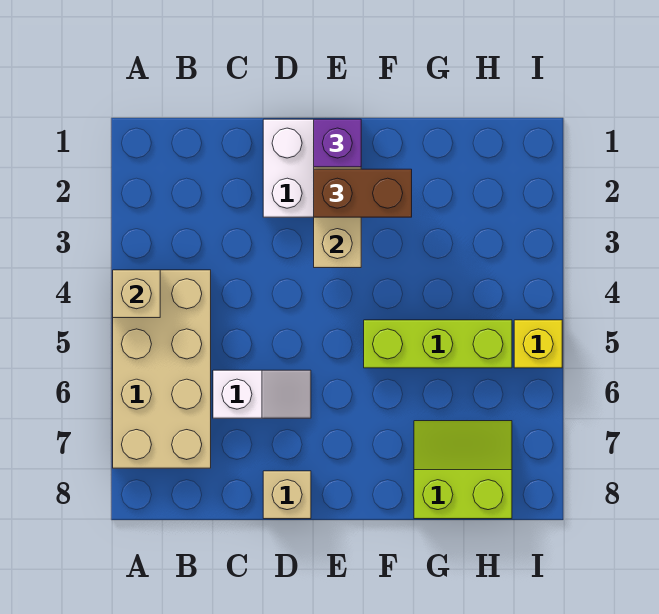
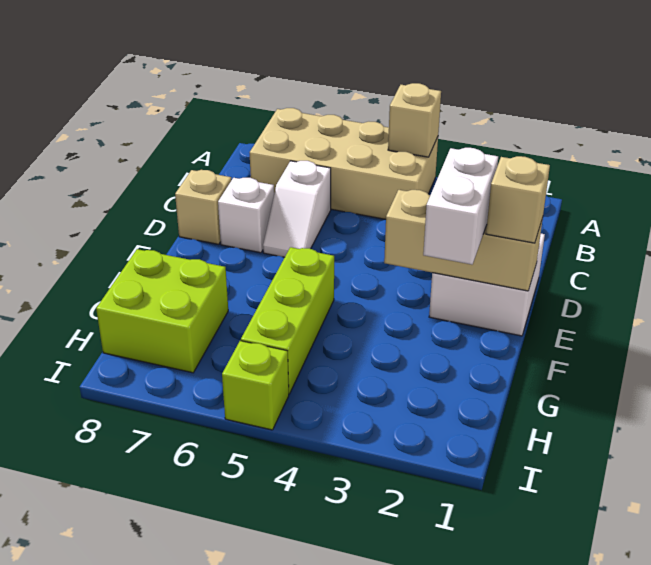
none -> white brick D7 level 1
purple brick E1 level 3 -> tan brick E1 level 3
brown brick E2:F2 level 3 -> white brick E2:F2 level 3
lime slope G7:H8 level 1 top 8 -> lime brick G7:H8 level 1
yellow brick I5 level 1 -> lime brick I5 level 1

